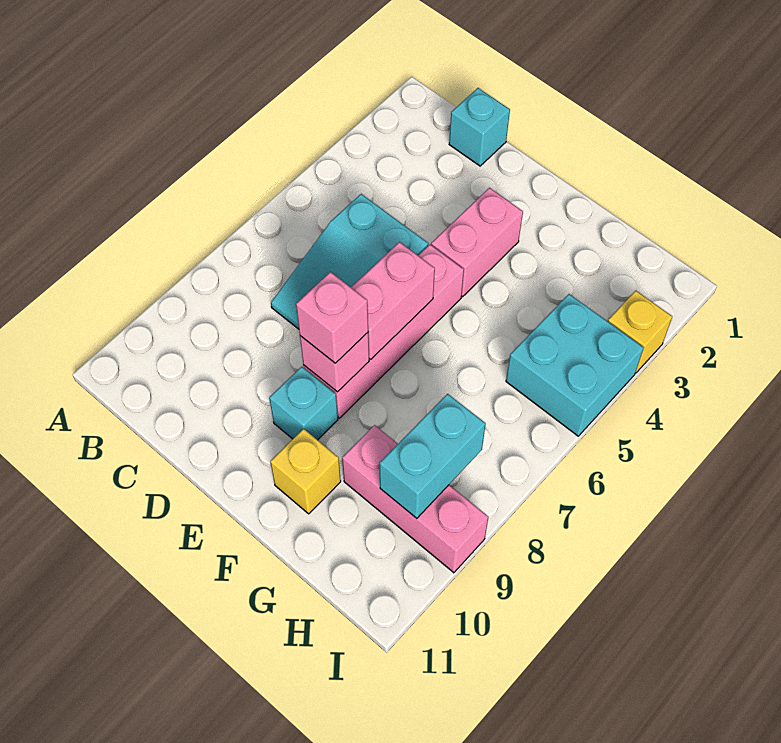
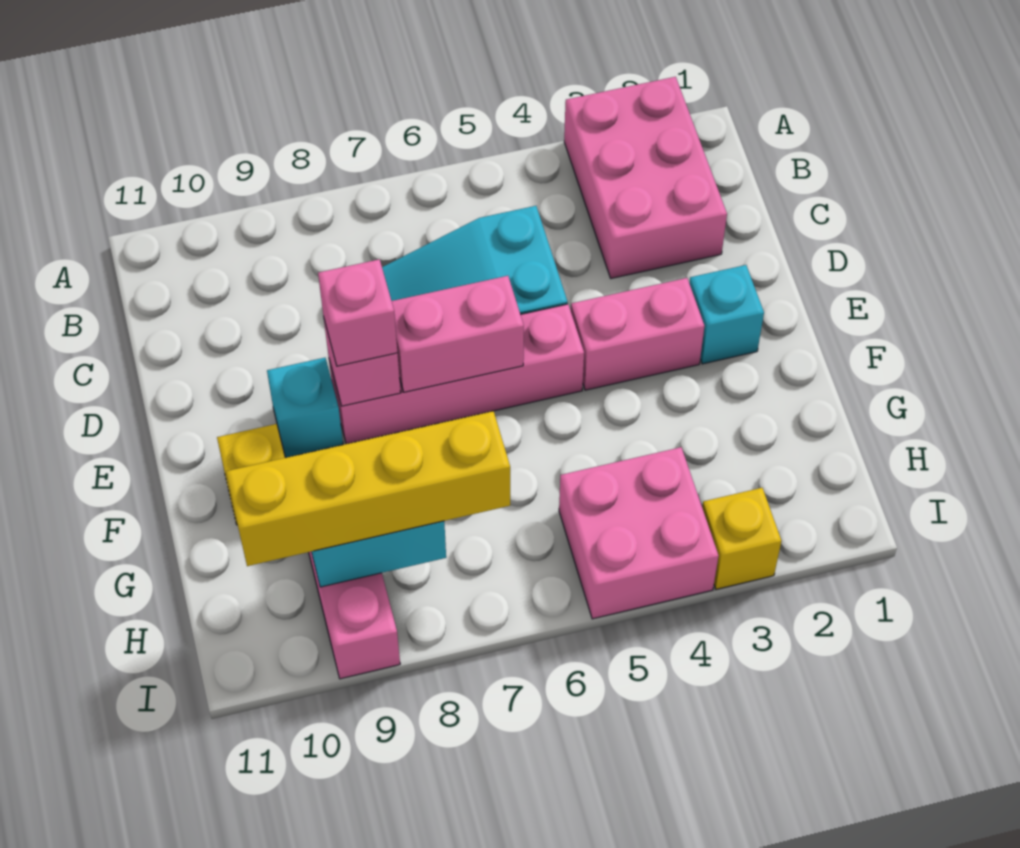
none -> pink brick A2:C3 level 1
cyan brick C1 level 1 -> cyan brick E2 level 1
cyan brick H4:I5 level 1 -> pink brick H4:I5 level 1
none -> yellow brick H7:H10 level 3

